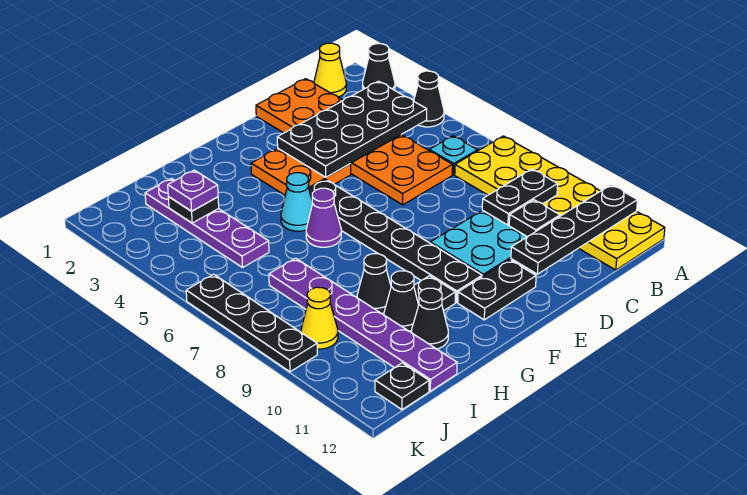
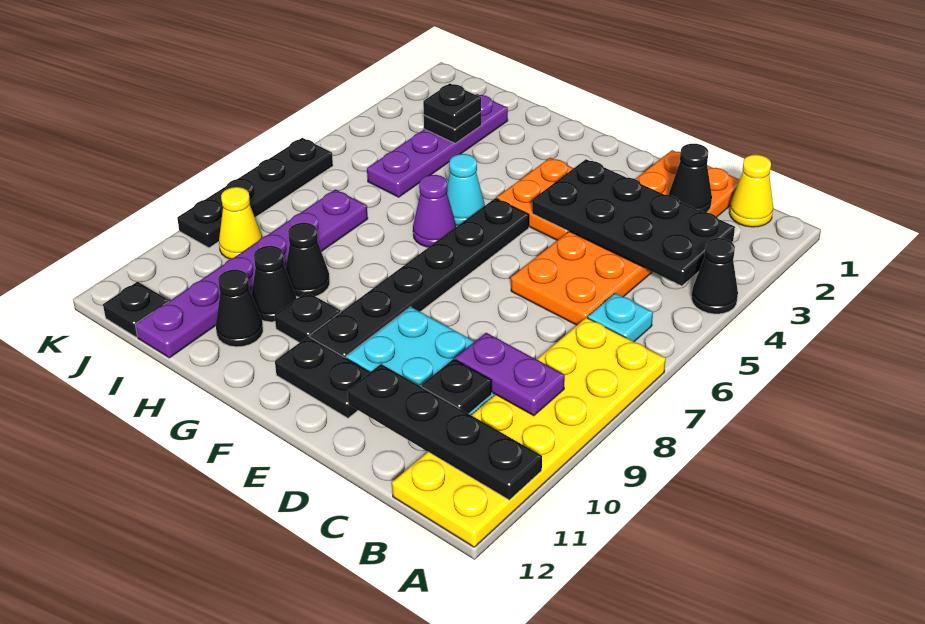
black cone A2 level 1 -> black cone C2 level 2
black plate B9:C9 level 2 -> purple plate B9:C9 level 2
purple plate I3 level 3 -> black plate I3 level 3

